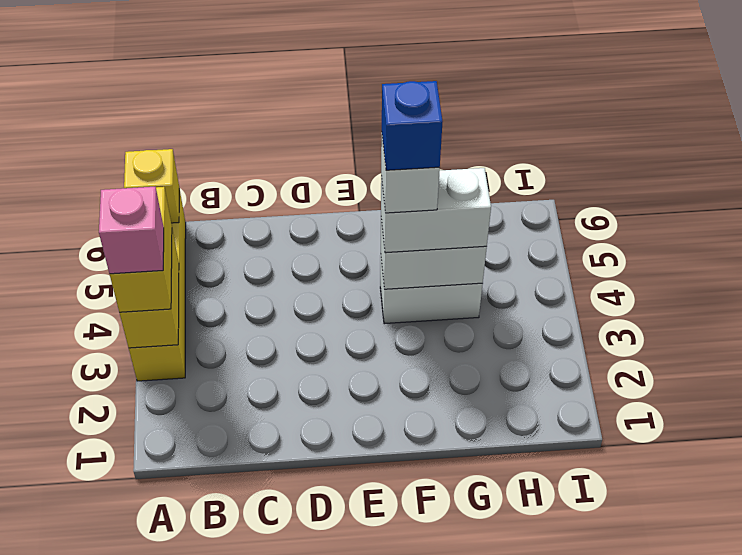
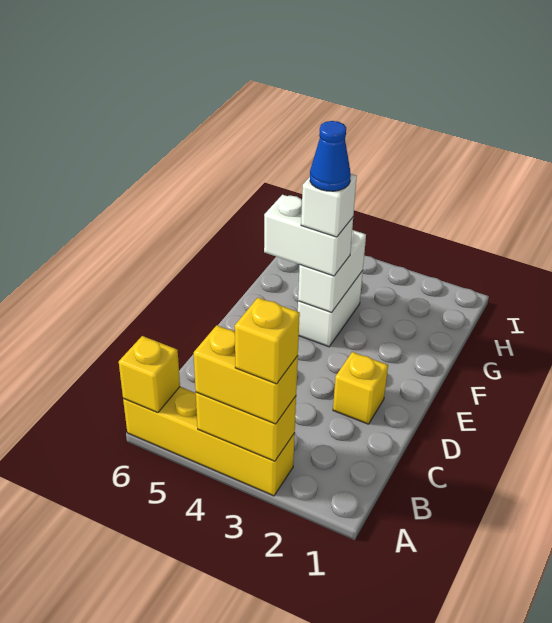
pink brick A3 level 4 -> yellow brick A3 level 4
none -> yellow brick D2 level 1
white brick F4:G4 level 3 -> white brick F4:F5 level 3
blue brick F4 level 5 -> blue cone F4 level 5

